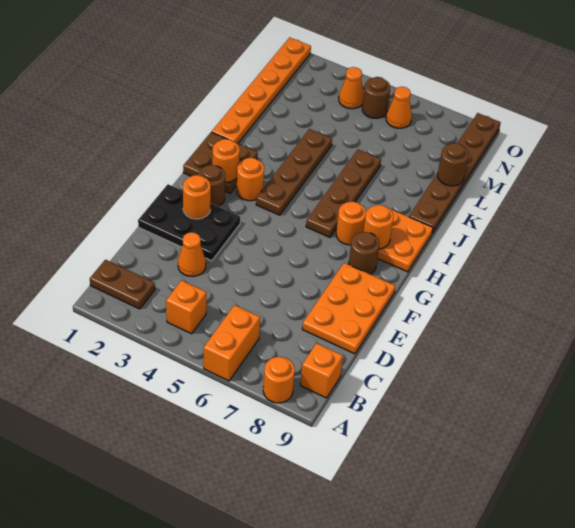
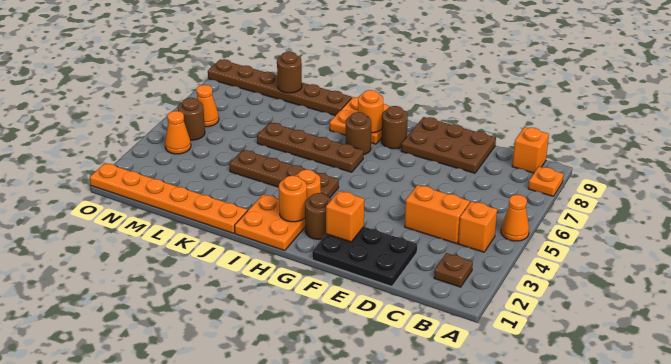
orange brick A6:B6 level 1 -> orange brick C4:D4 level 1
orange round brick A8 level 1 -> orange plate A8 level 1
brown plate B1:B2 level 1 -> brown plate B2 level 1
orange cone D3 level 1 -> orange cone A5 level 1
orange plate D8:F9 level 1 -> brown plate D8:F9 level 1
black plate E1:F3 level 1 -> black plate D1:F2 level 1
orange round brick F2 level 2 -> orange brick F2 level 2
brown plate H1:I2 level 1 -> orange plate H1:I2 level 1
orange round brick H7 level 1 -> brown round brick H7 level 1

